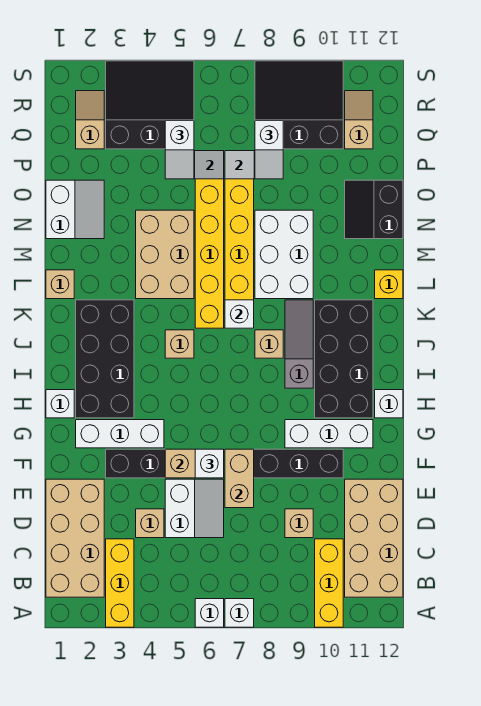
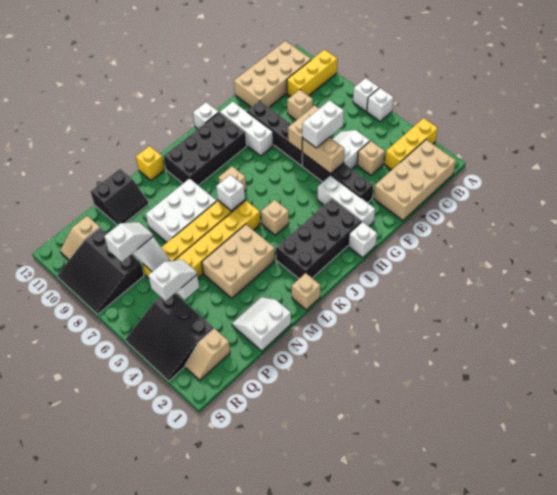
white brick F6 level 3 -> white brick E6:F6 level 3
grey slope I9:K9 level 1 top I -> none

